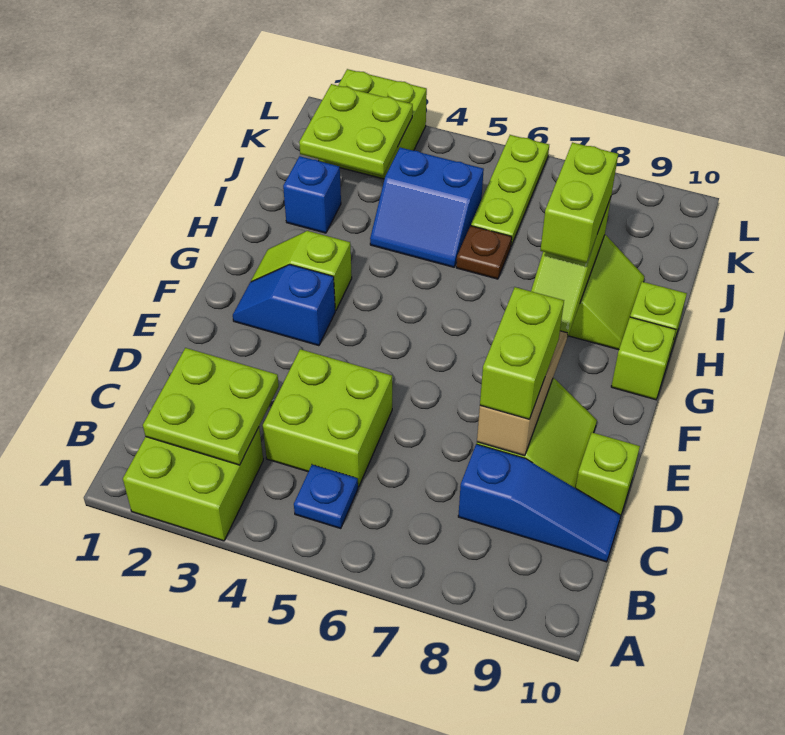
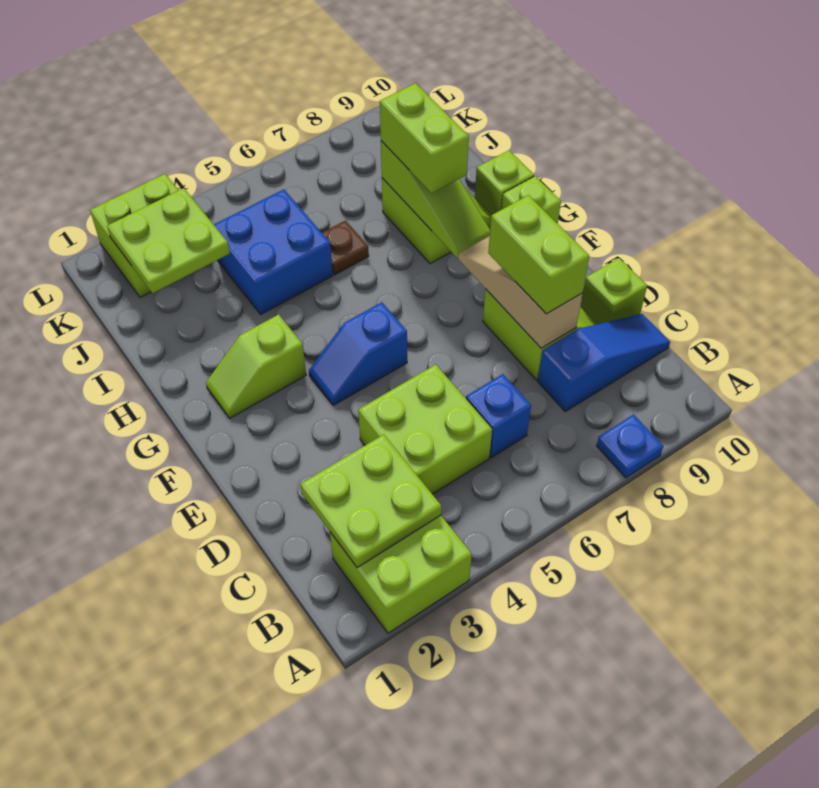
blue plate B5 level 1 -> blue plate A8 level 1
blue slope F2:F3 level 1 top 3 -> blue slope F4:F5 level 1 top 5
blue brick I2 level 1 -> blue brick C6 level 1
blue slope I4:J5 level 1 top J -> blue brick I4:J5 level 1
lime plate J6:L6 level 1 -> none

